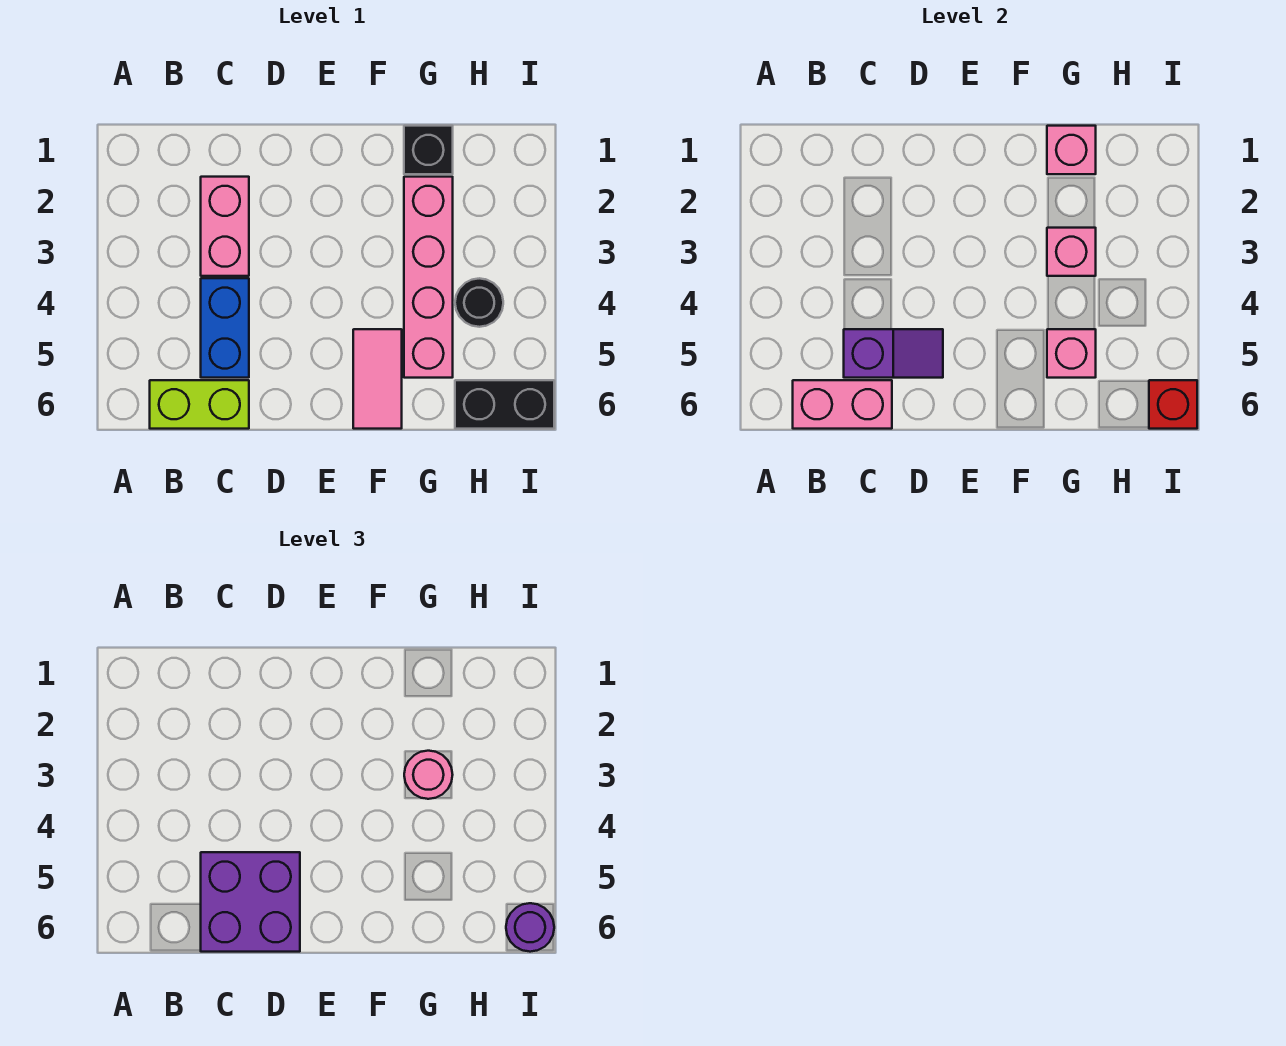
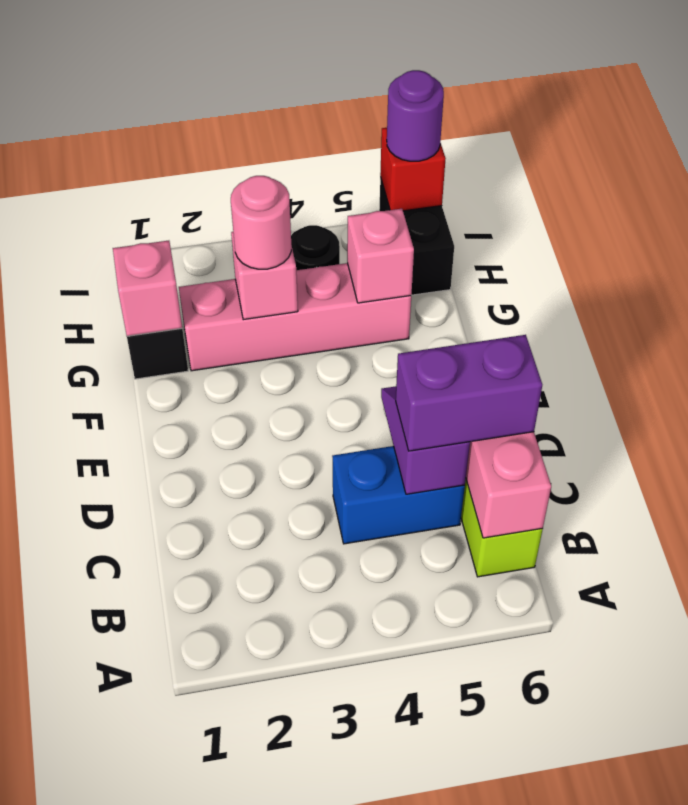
pink brick C2:C3 level 1 -> none
purple brick C5:D6 level 3 -> purple brick C5:C6 level 3
pink tile F5:F6 level 1 -> none

